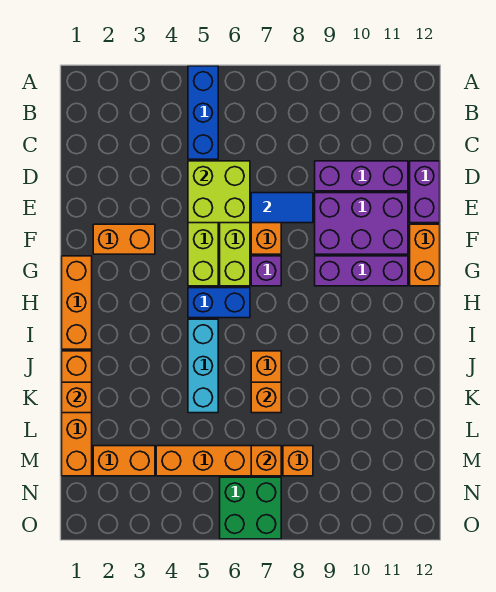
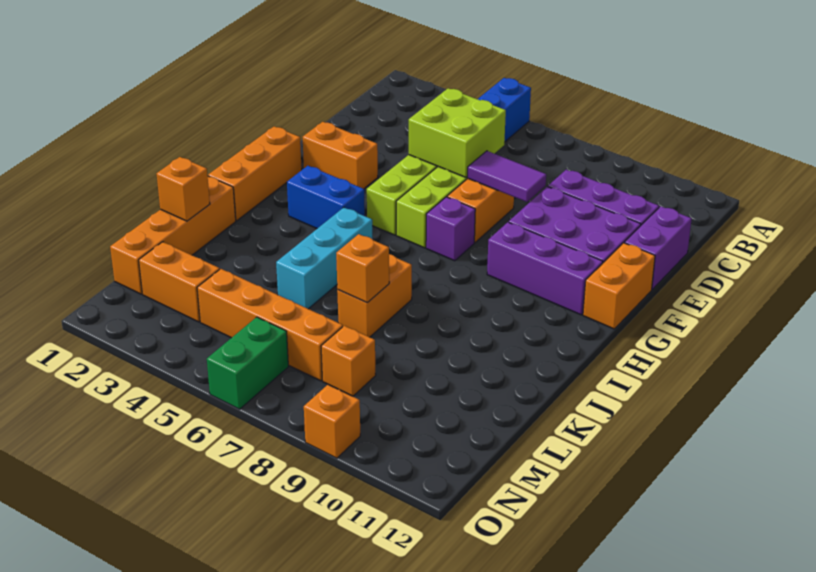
blue tile E7:E8 level 2 -> purple tile E7:E8 level 2
blue brick H5:H6 level 1 -> blue brick H3:H4 level 1
orange brick M7 level 2 -> orange brick O9 level 1
green brick N6:O7 level 1 -> green brick N6:O6 level 1

